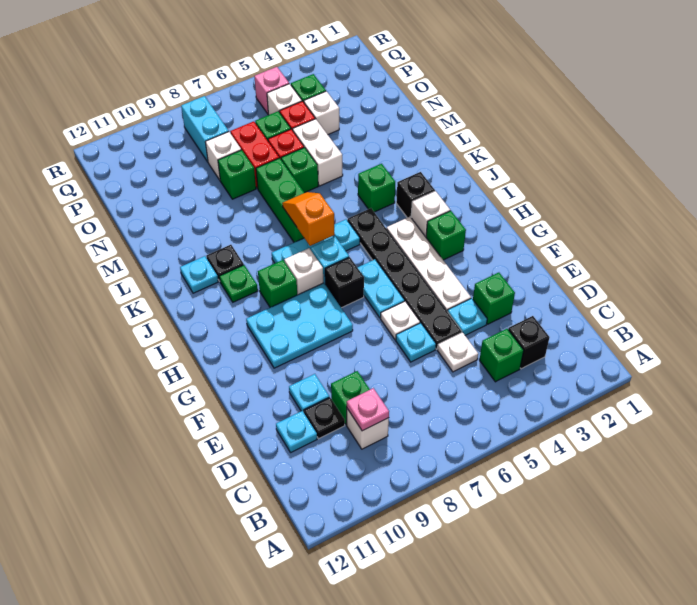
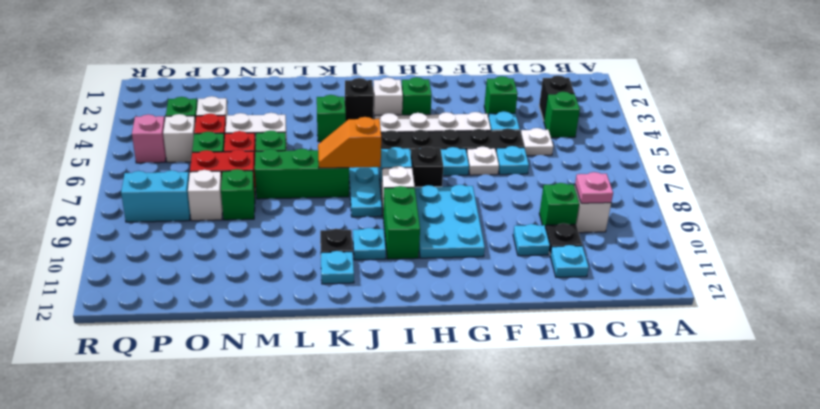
green brick I9 level 1 -> green brick I9:I10 level 1
green plate J10 level 1 -> cyan plate J10 level 1

